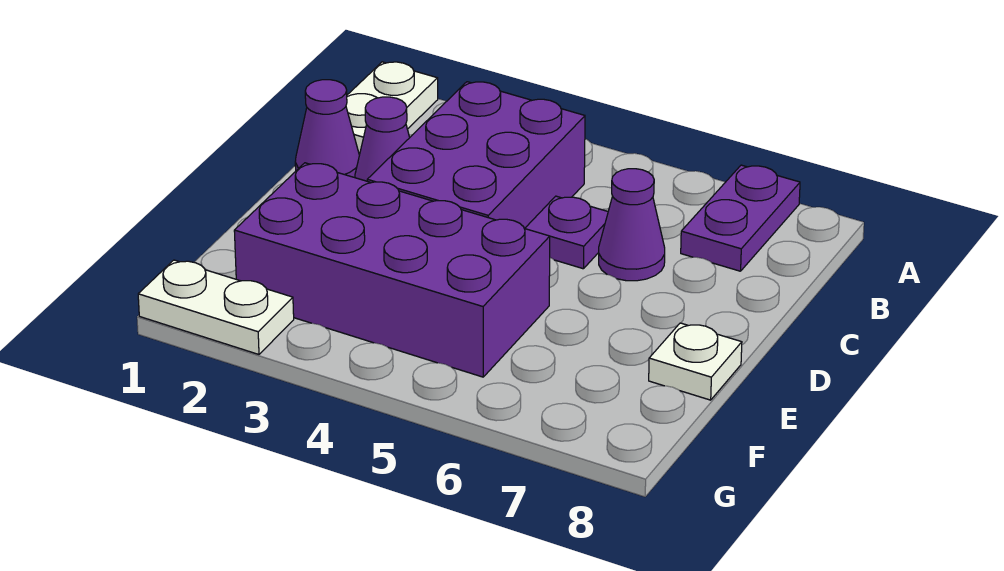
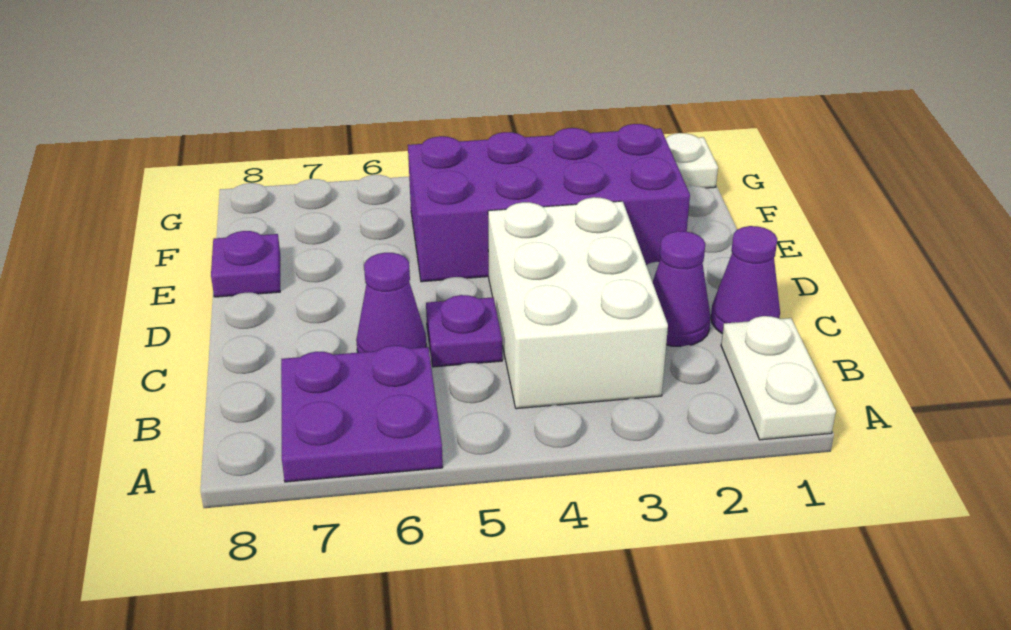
purple plate A7:B7 level 1 -> purple plate A6:B7 level 1
purple brick B3:D4 level 1 -> white brick B3:D4 level 1
white plate E8 level 1 -> purple plate E8 level 1

